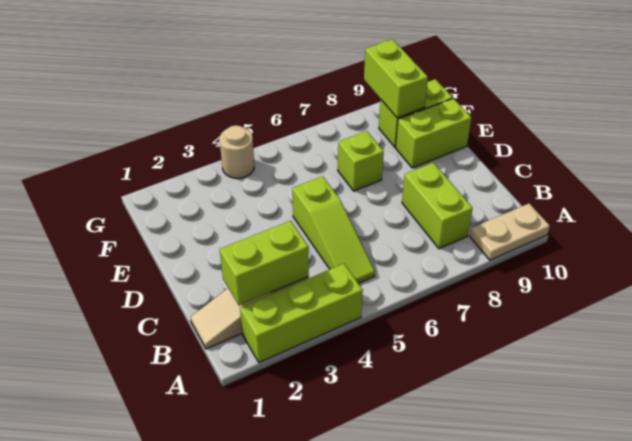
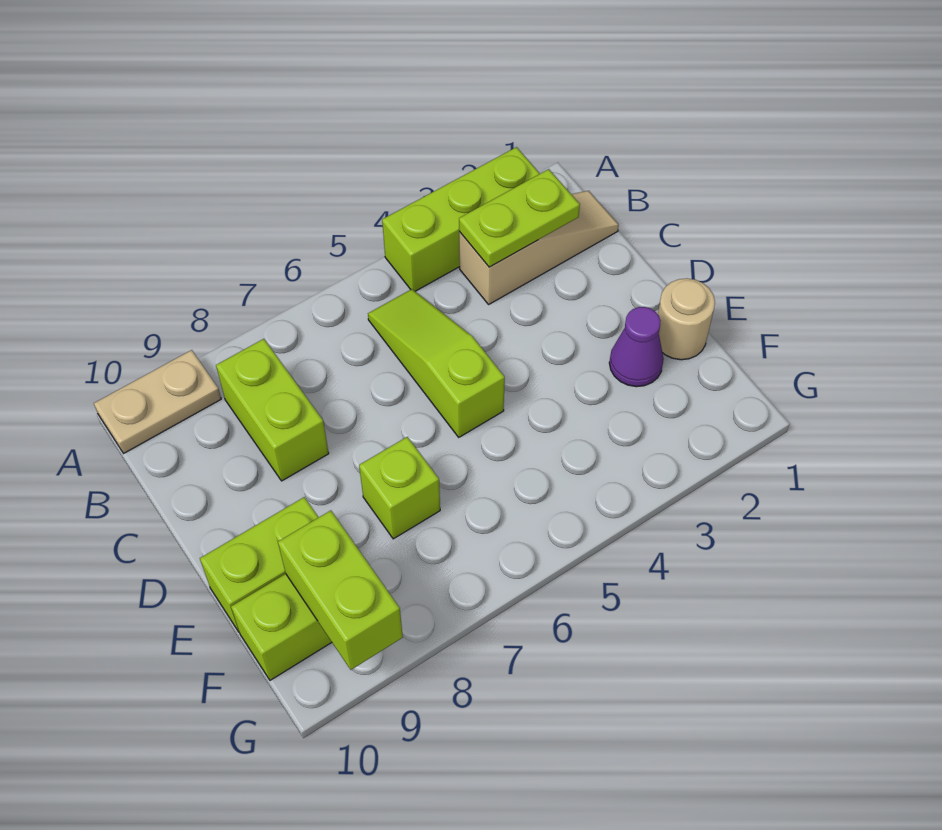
lime brick B2:B3 level 2 -> lime plate B2:B3 level 2
none -> purple cone E2 level 1
tan round brick G4 level 1 -> tan round brick E1 level 1

